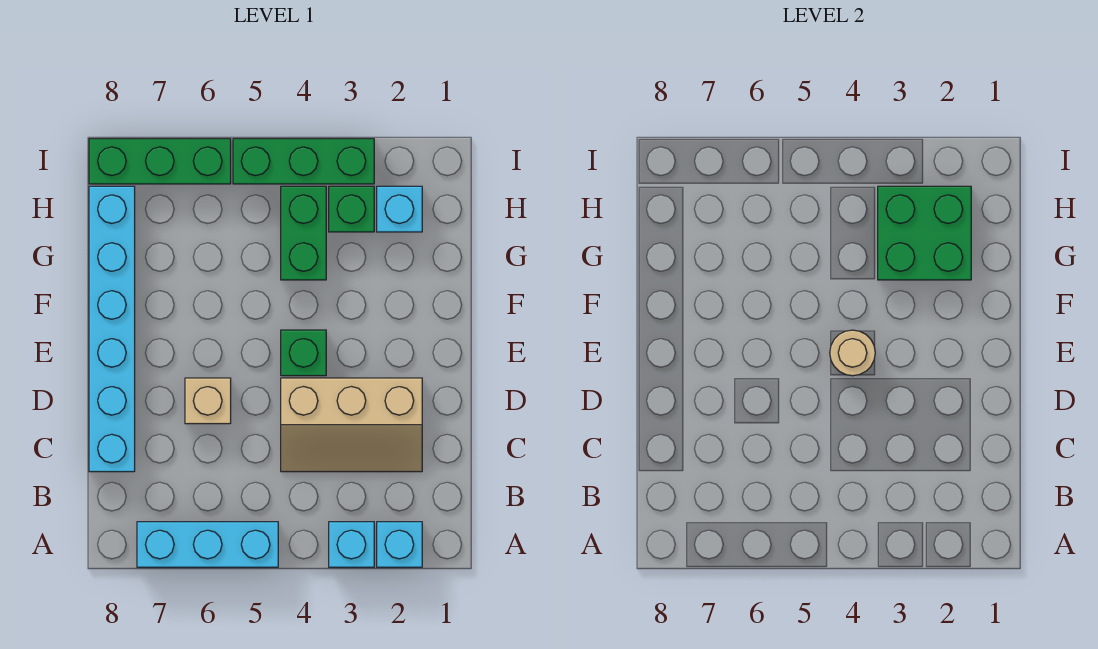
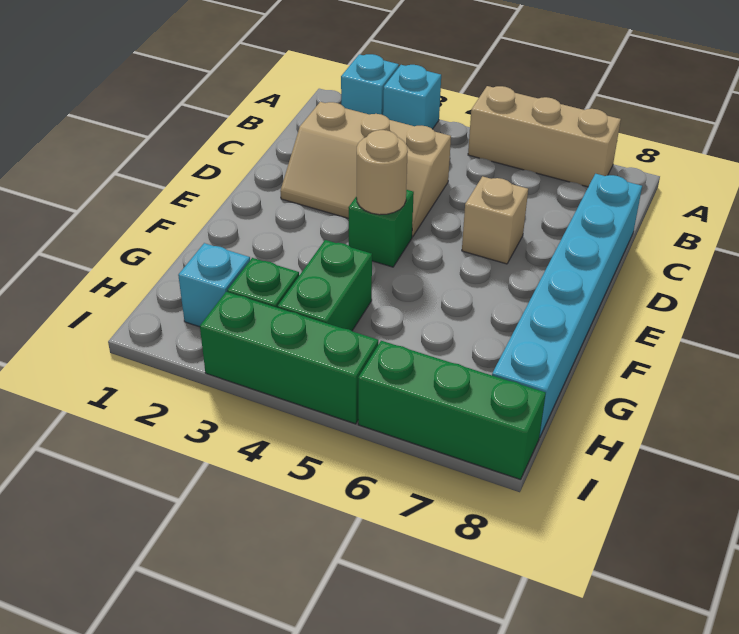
cyan brick A5:A7 level 1 -> tan brick A5:A7 level 1
tan slope C2:D4 level 1 top D -> tan slope C2:D4 level 1 top C
green brick G2:H3 level 2 -> none

